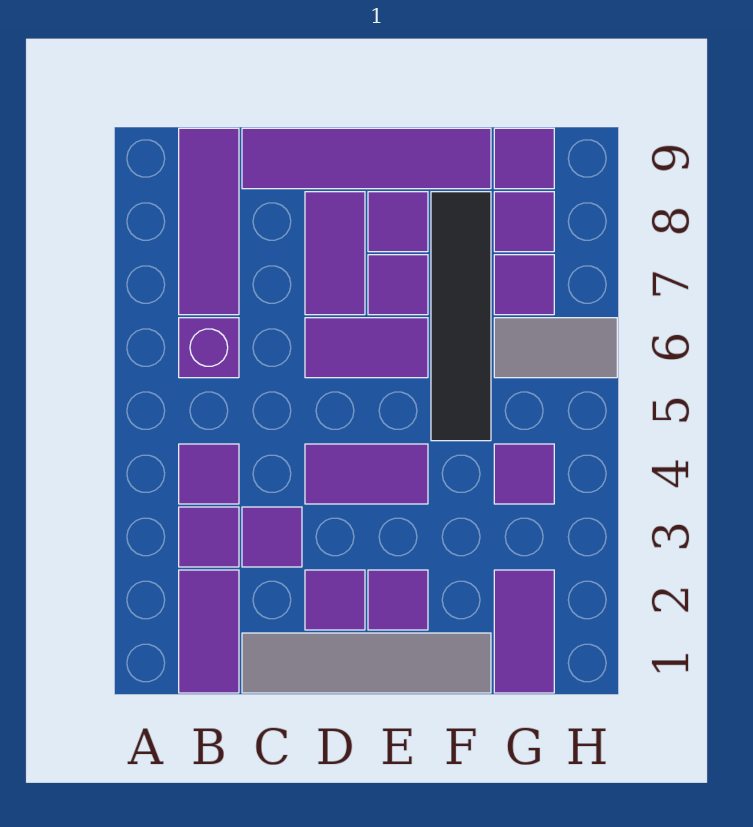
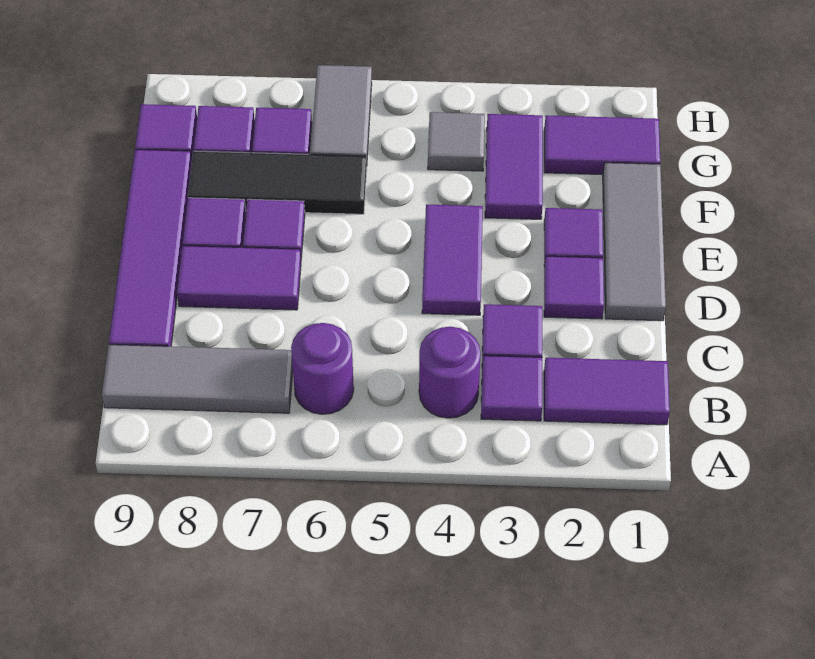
purple tile B4 level 1 -> purple round brick B4 level 1
purple brick B6 level 1 -> purple round brick B6 level 1
purple tile B7:B9 level 1 -> grey tile B7:B9 level 1
grey tile C1:F1 level 1 -> grey tile D1:F1 level 1
purple tile D6:E6 level 1 -> purple tile F3:G3 level 1
black tile F5:F8 level 1 -> black tile F6:F8 level 1
purple tile G4 level 1 -> grey tile G4 level 1

